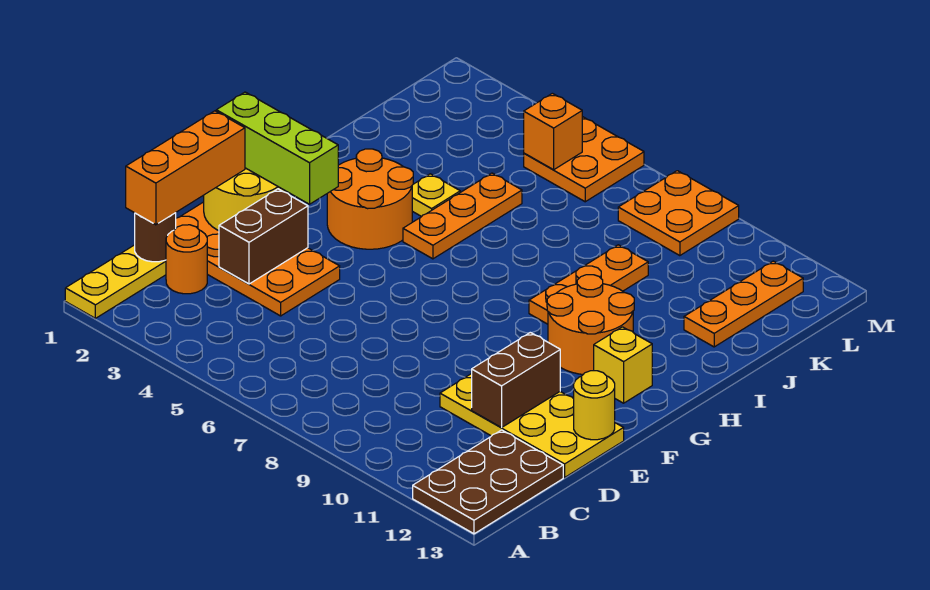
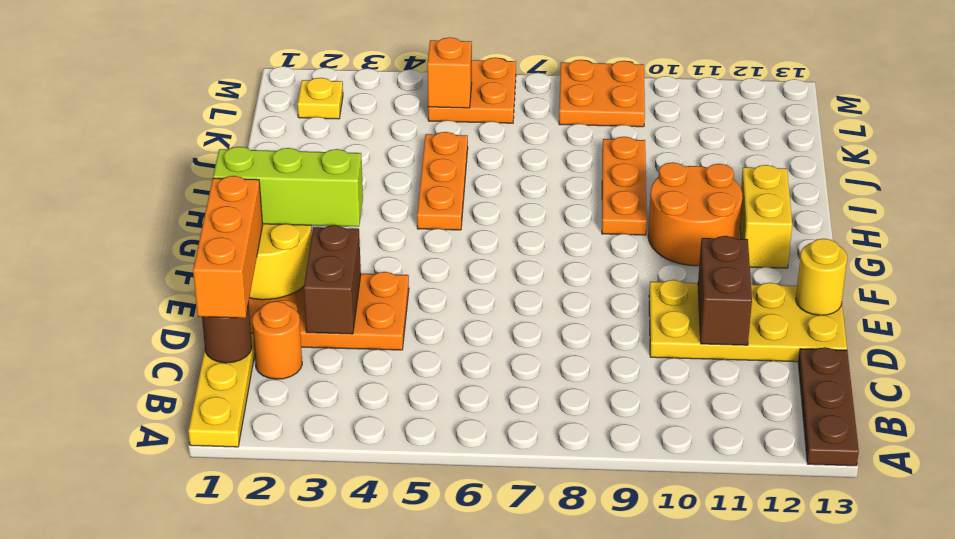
brown plate A12:C13 level 1 -> brown plate A13:C13 level 1
orange round brick G3:H4 level 1 -> none
yellow brick G12 level 1 -> yellow brick G12:H12 level 1
yellow plate I4 level 1 -> yellow plate L2 level 1
orange plate J12:L12 level 1 -> none

